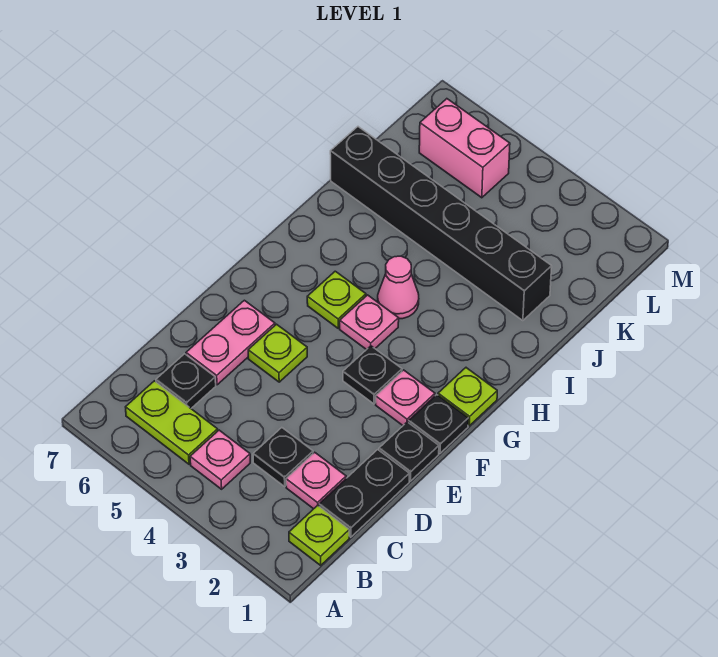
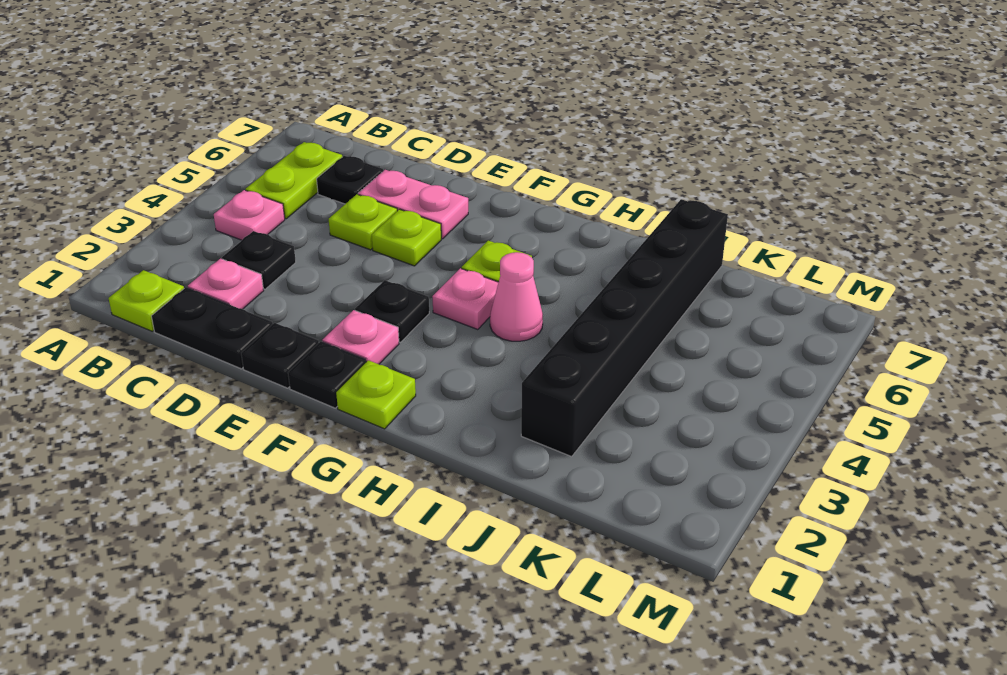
none -> lime plate D5 level 1
pink brick L5:L6 level 1 -> none

